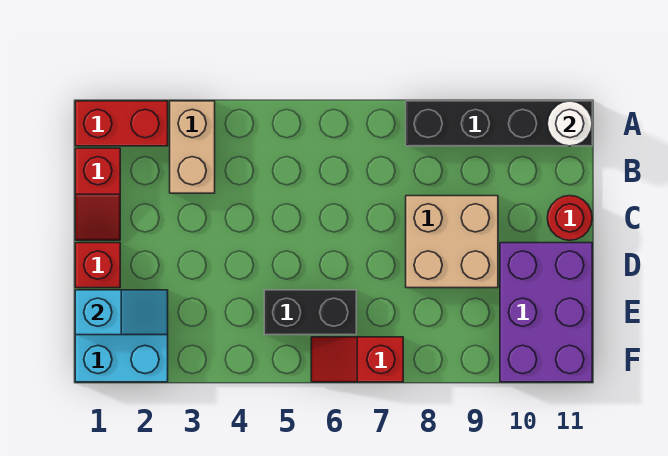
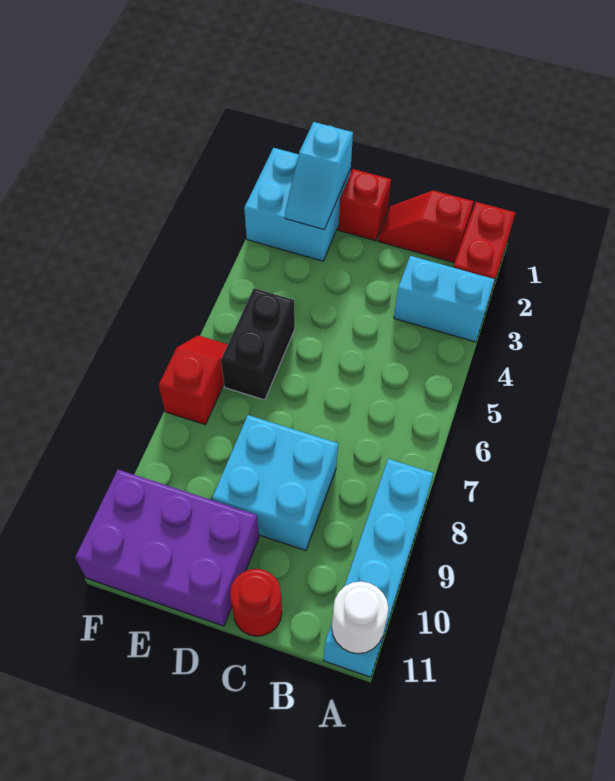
tan brick A3:B3 level 1 -> cyan brick A3:B3 level 1
black brick A8:A11 level 1 -> cyan brick A8:A11 level 1
tan brick C8:D9 level 1 -> cyan brick C8:D9 level 1

